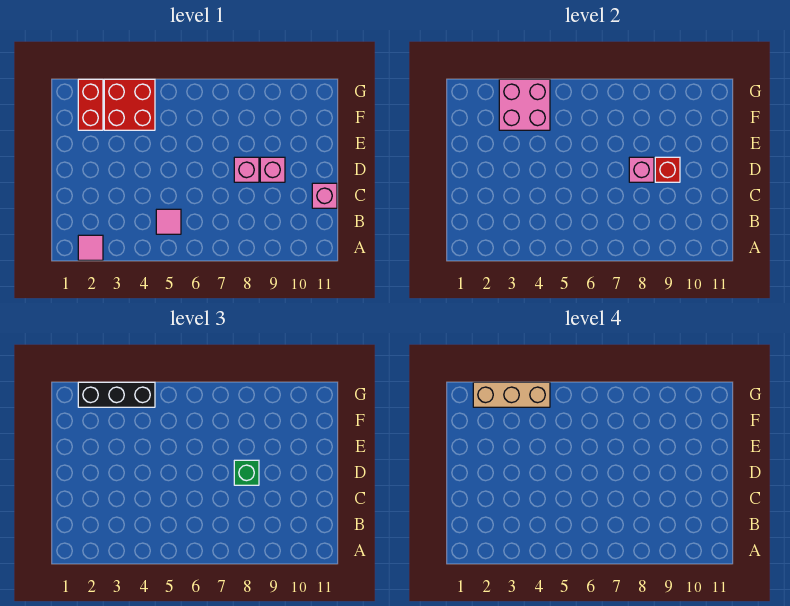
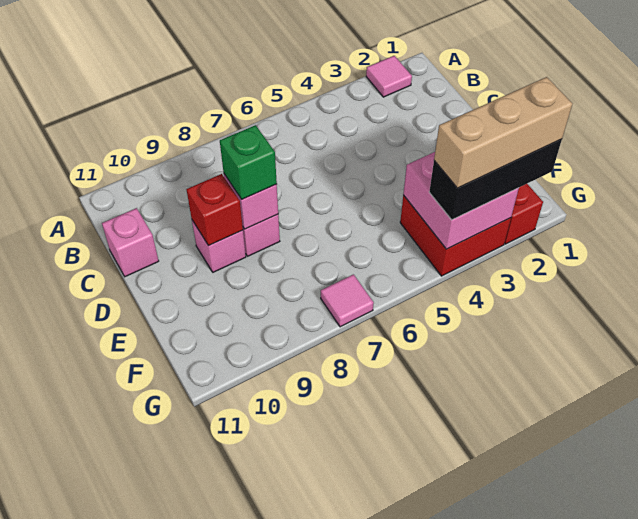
pink tile B5 level 1 -> pink tile G7 level 1

